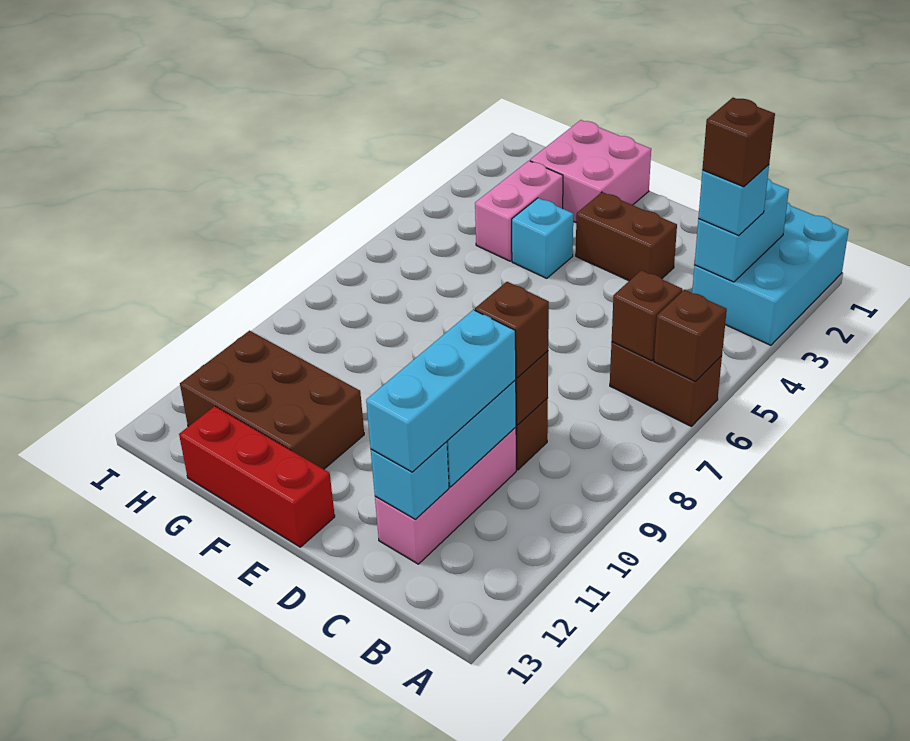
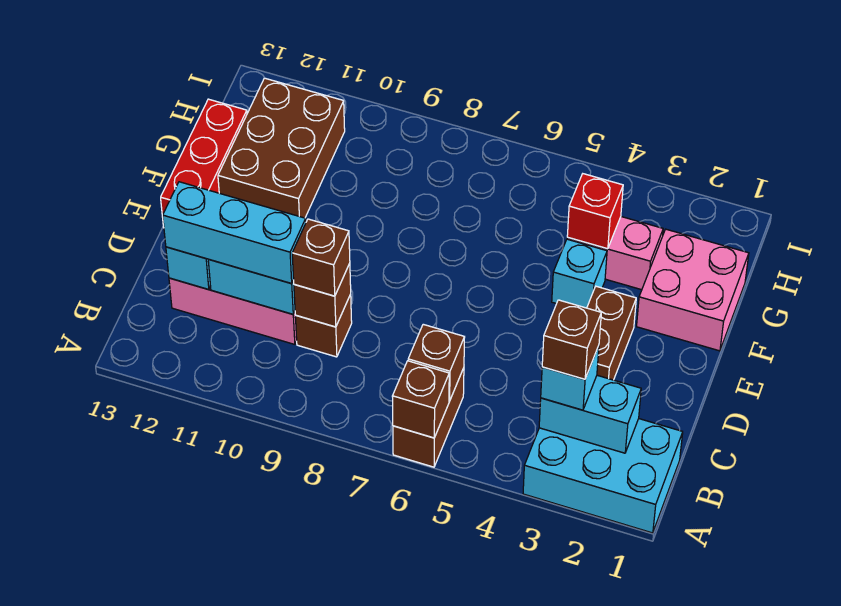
none -> red brick G4 level 2

